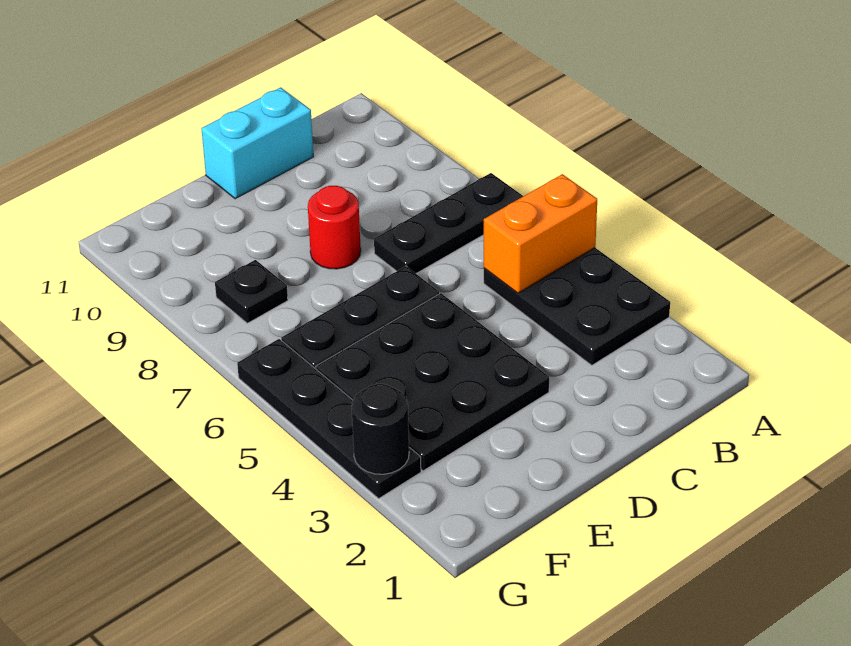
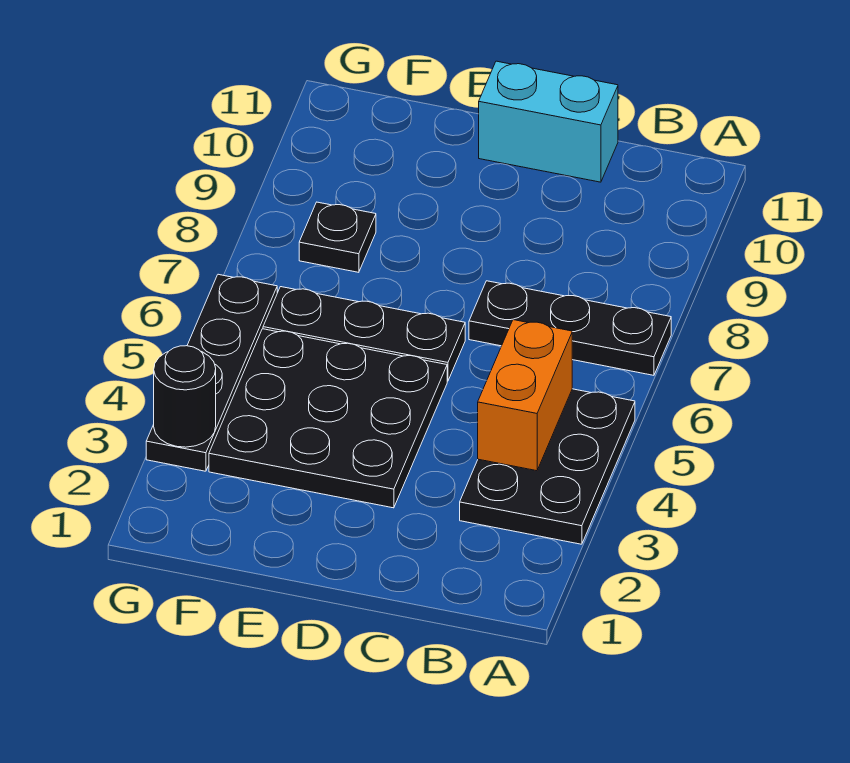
orange brick A5:B5 level 2 -> orange brick B4:B5 level 2
red round brick D8 level 1 -> none

